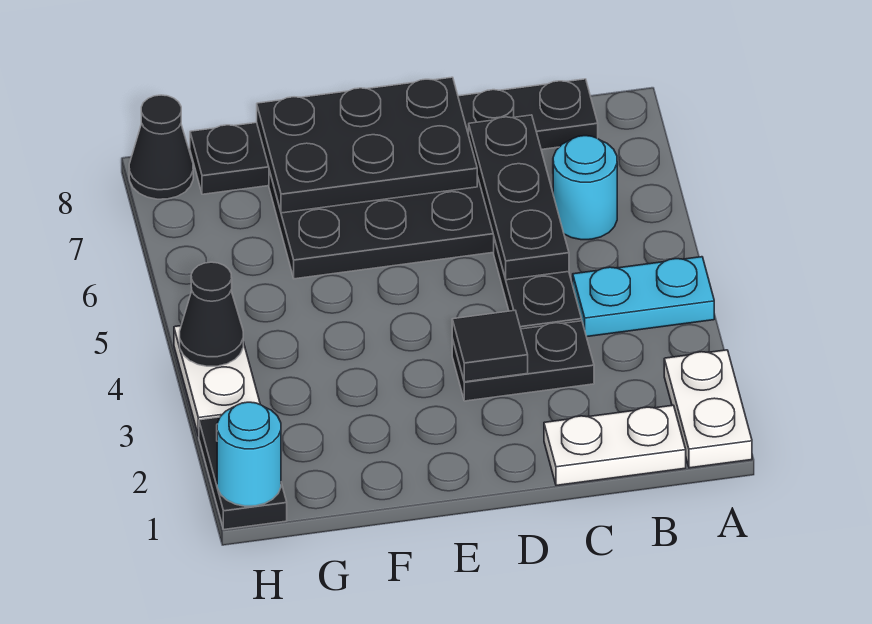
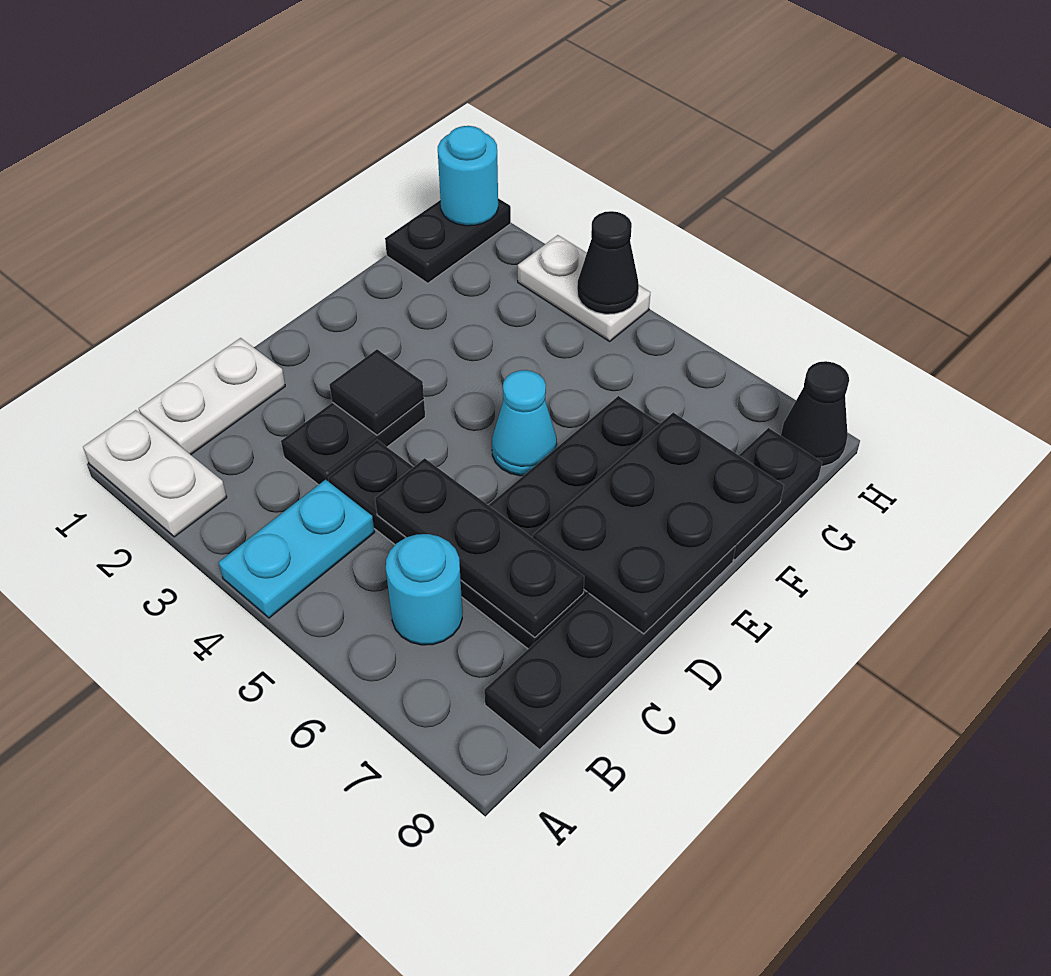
none -> cyan cone E5 level 1
black plate H1:H2 level 1 -> black plate G1:H1 level 1

